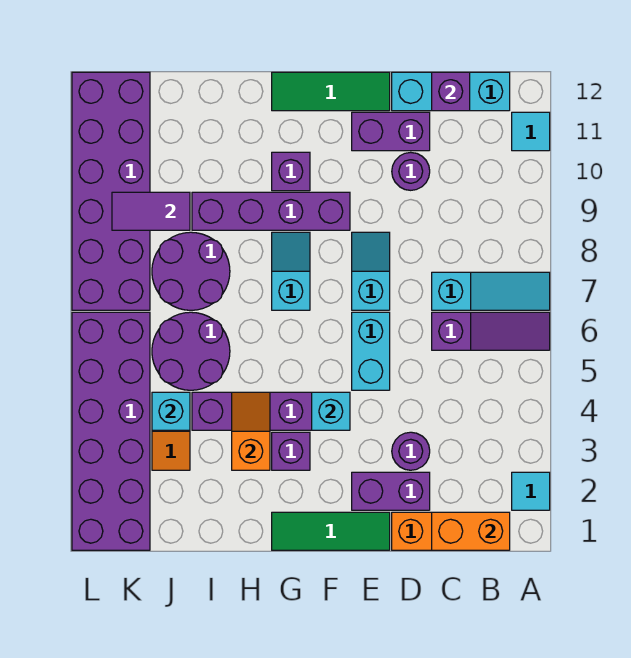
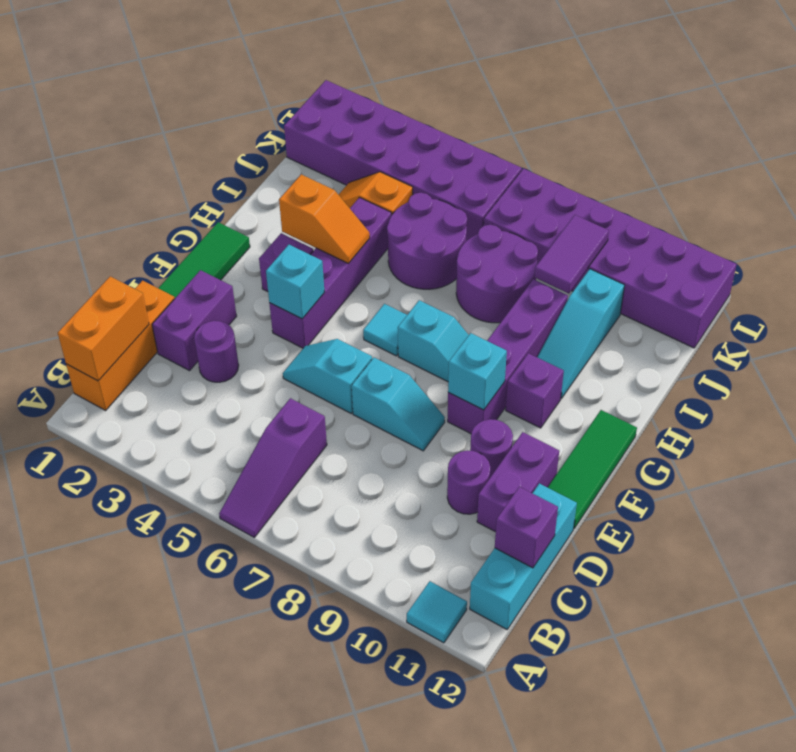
cyan tile A2 level 1 -> cyan tile G6 level 1
cyan slope A7:C7 level 1 top C -> cyan slope H10:J10 level 1 top J
cyan brick E5:E6 level 1 -> cyan slope E5:E6 level 1 top 6
none -> purple round brick E10 level 1
cyan brick J4 level 2 -> cyan brick F9 level 2

